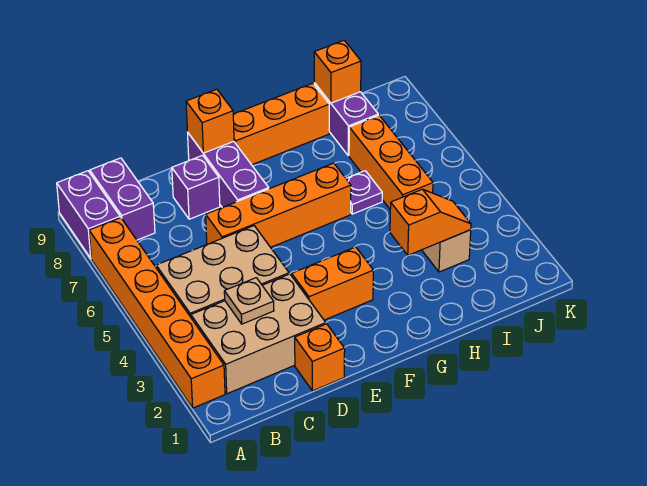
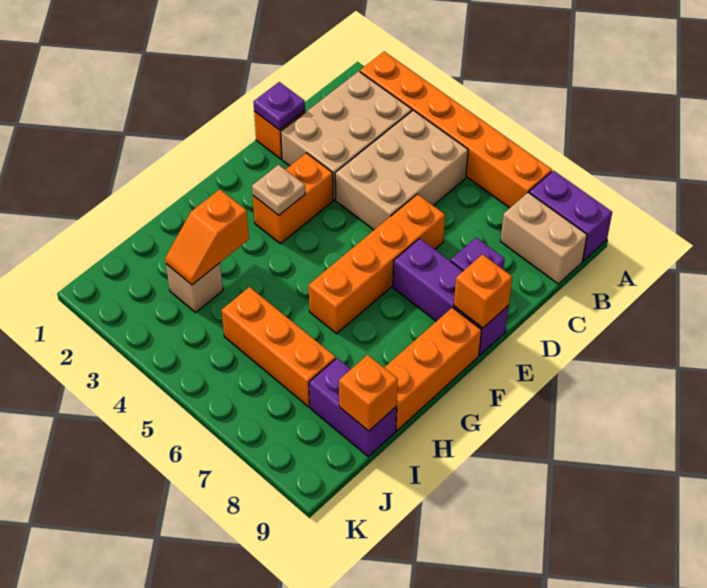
purple brick B8:B9 level 1 -> tan brick B8:B9 level 1
tan plate C3 level 2 -> tan plate F3 level 2
purple plate H6 level 1 -> purple plate D1 level 2

